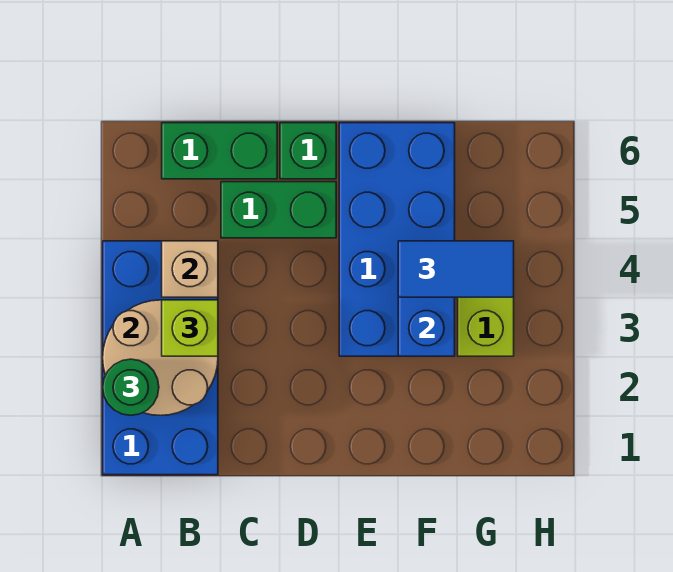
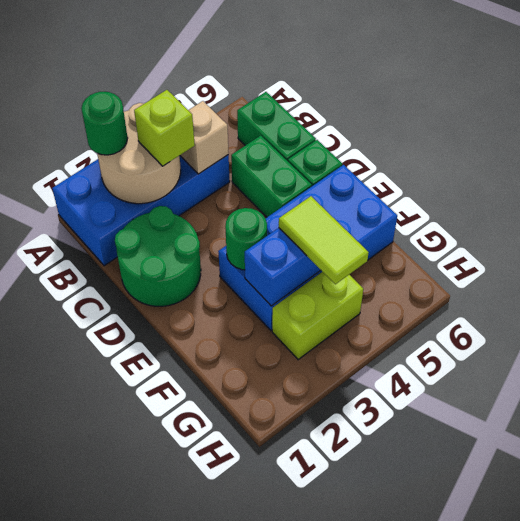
none -> green round brick C1:D2 level 1
none -> green round brick E3 level 2
blue tile F4:G4 level 3 -> lime tile F4:G4 level 3

